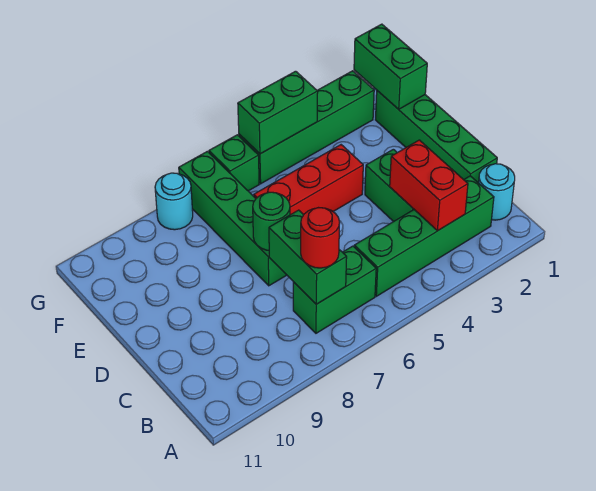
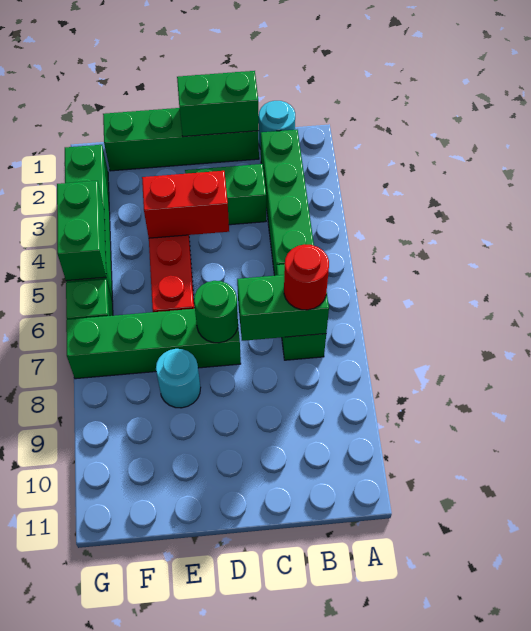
red brick B3:C3 level 2 -> red brick D4:E4 level 2
green brick F1:G1 level 2 -> green brick C1:D1 level 2
cyan round brick G8 level 1 -> cyan round brick E8 level 1

